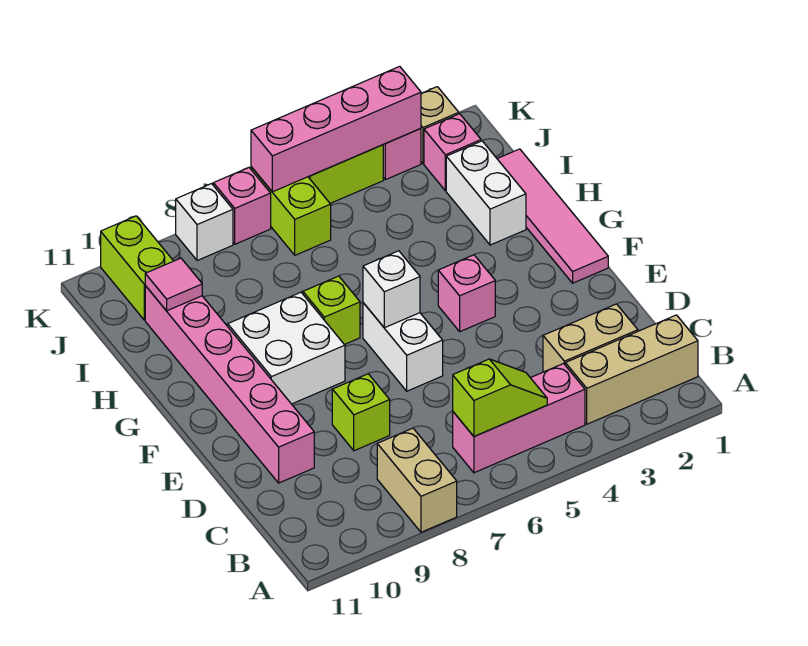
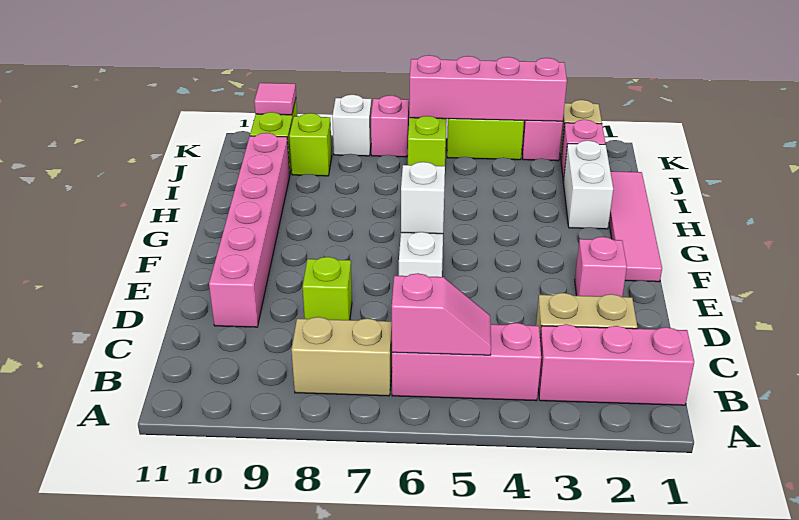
tan brick A8:B8 level 1 -> tan brick B7:B8 level 1
tan brick B1:B3 level 1 -> pink brick B1:B3 level 1
lime slope B5:B6 level 2 top 6 -> pink slope B5:B6 level 2 top 6
pink brick F4 level 1 -> pink brick E2 level 1
white brick F8:G9 level 1 -> none
lime brick G7 level 1 -> lime brick J9 level 1
pink tile I10 level 2 -> pink tile K10 level 2

